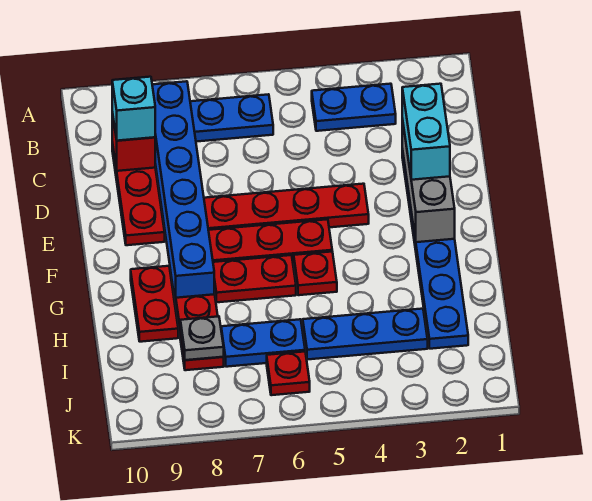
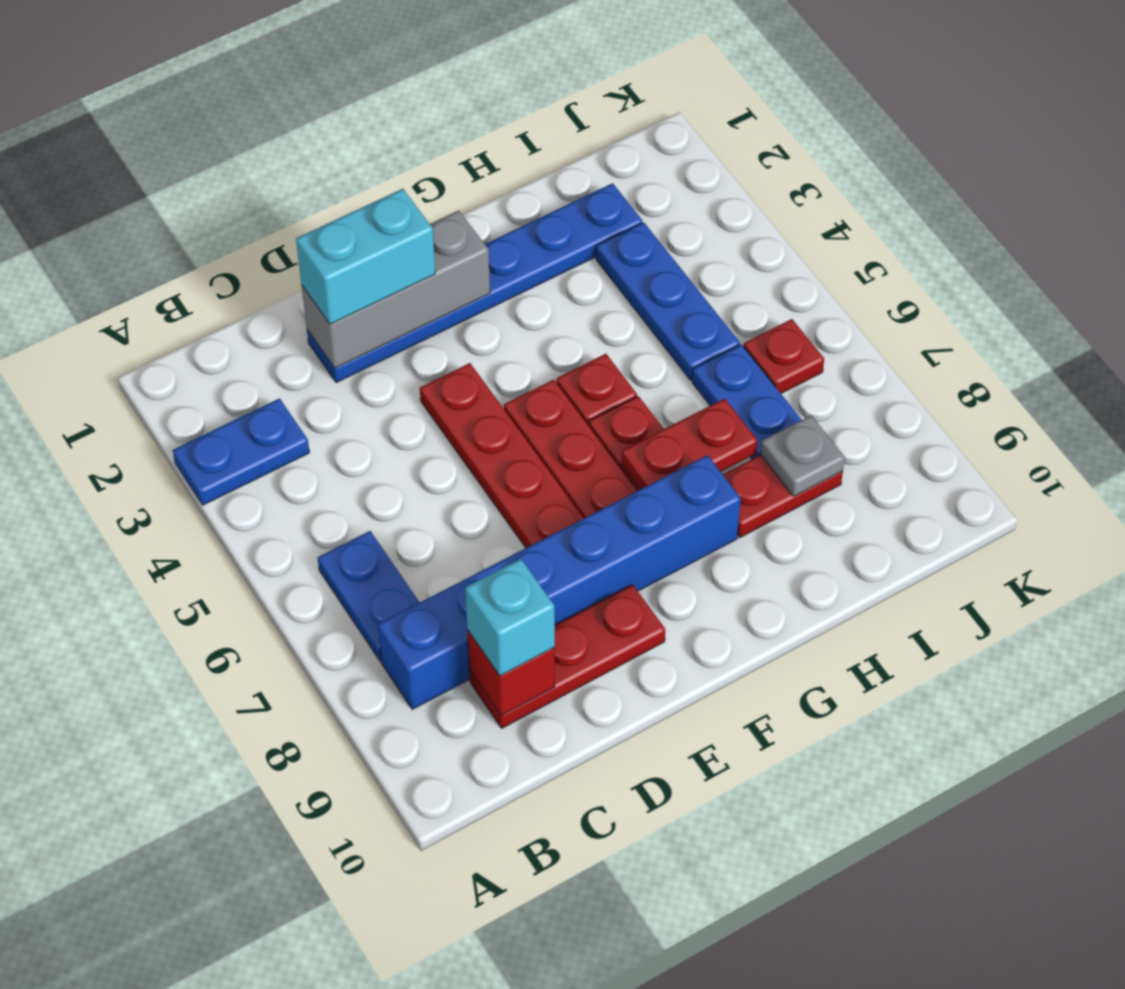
blue plate B3:B4 level 1 -> blue plate A3:B3 level 1
red plate G9:H9 level 1 -> red plate G7:H7 level 2

